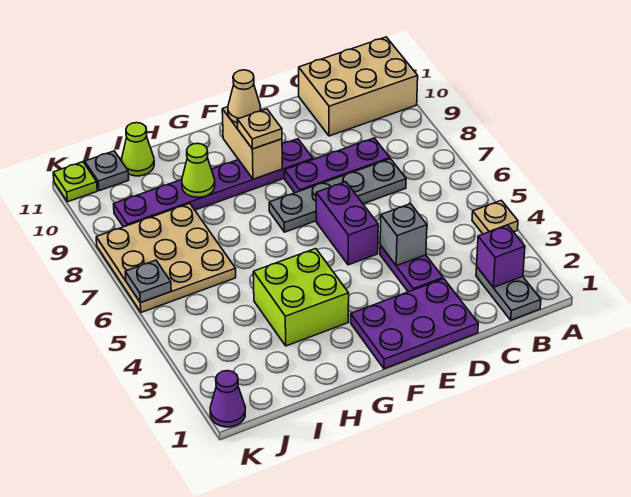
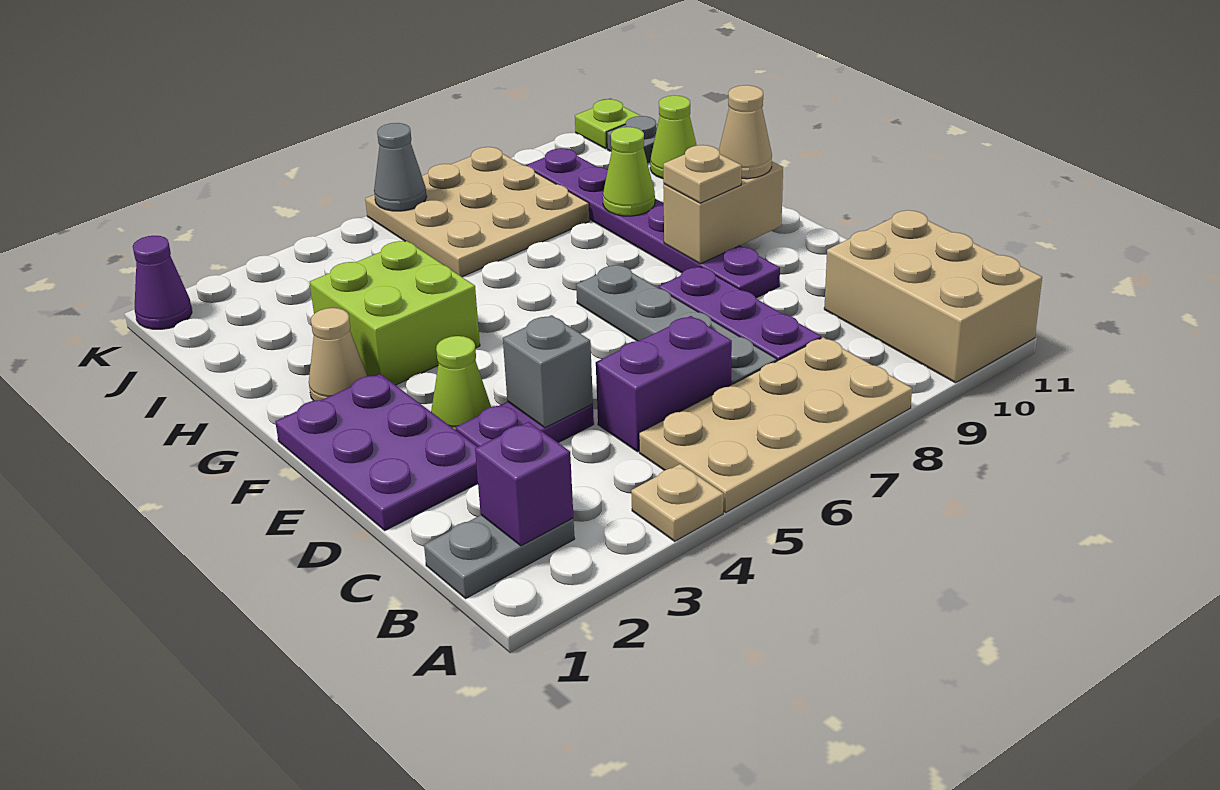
none -> tan plate A5:B8 level 1
none -> lime cone E3 level 1
purple brick E5:E6 level 1 -> purple brick C5:C6 level 1
none -> tan cone G2 level 1
grey plate K6 level 2 -> grey cone K6 level 2

